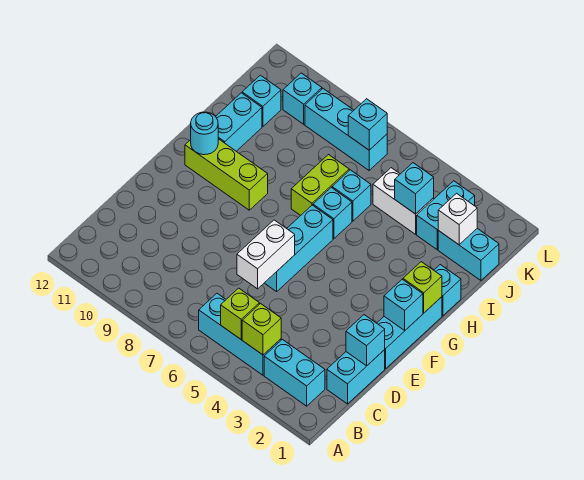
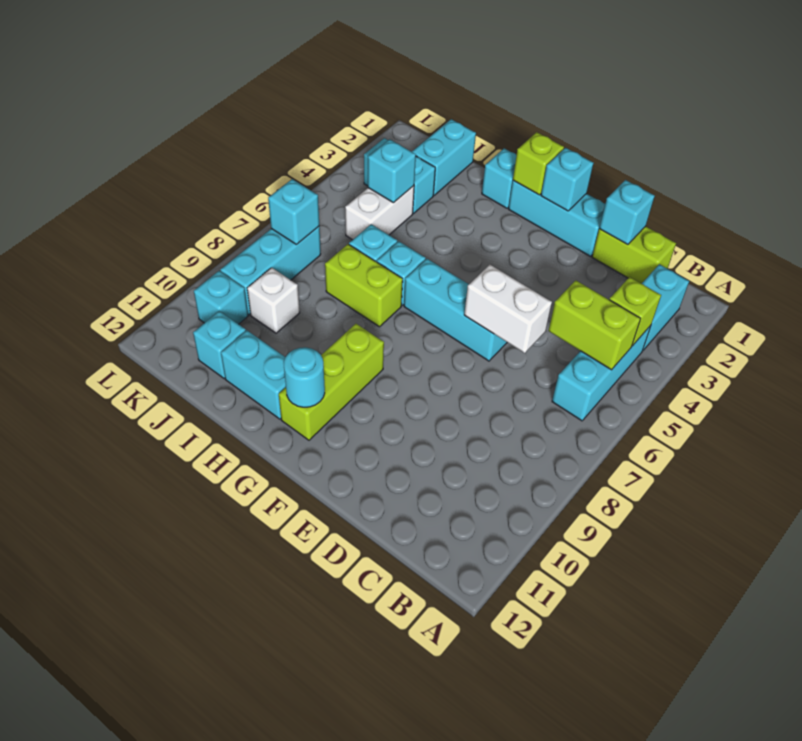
lime brick B5 level 2 -> lime brick B5:C5 level 2
cyan brick C1:D1 level 1 -> lime brick C1:D1 level 1
white brick J2 level 2 -> white brick J9 level 1

